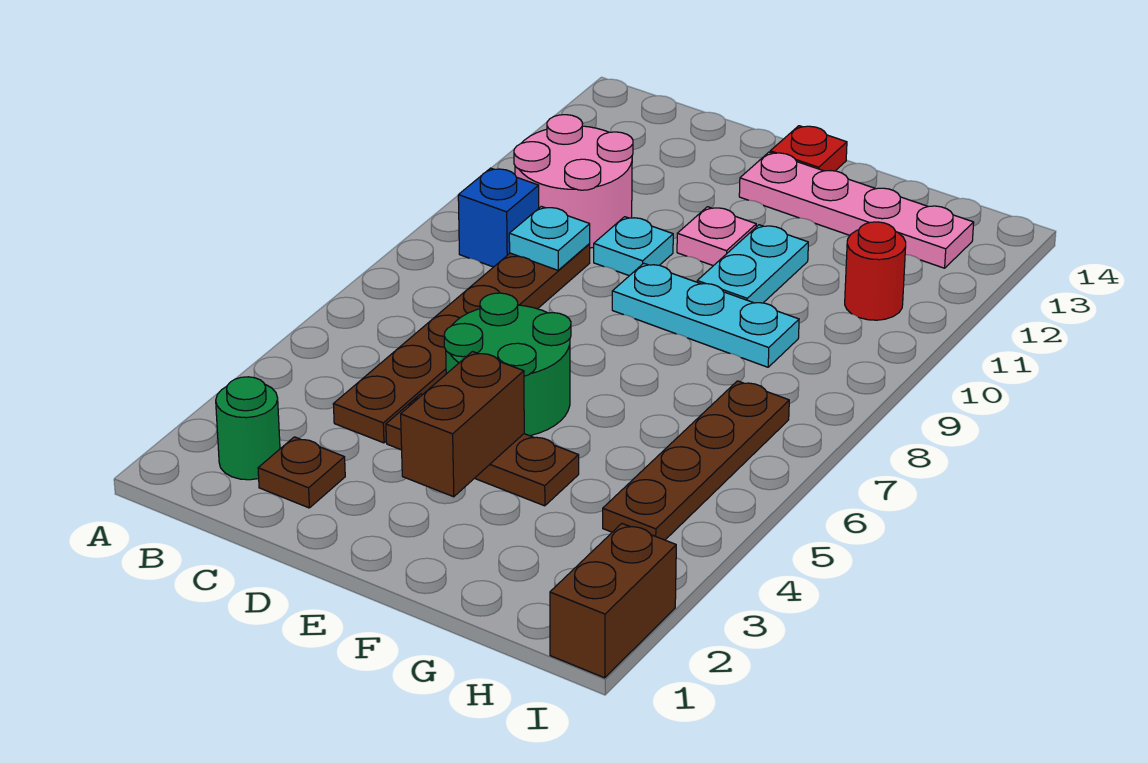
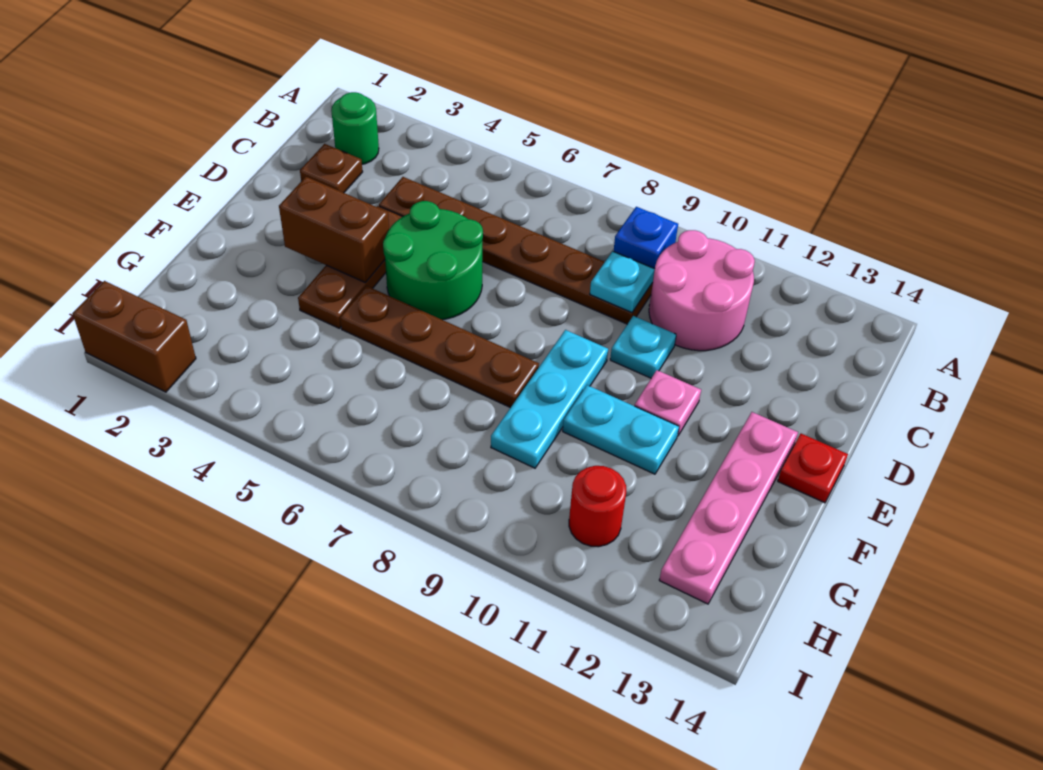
brown plate H4:H7 level 1 -> brown plate F5:F8 level 1

